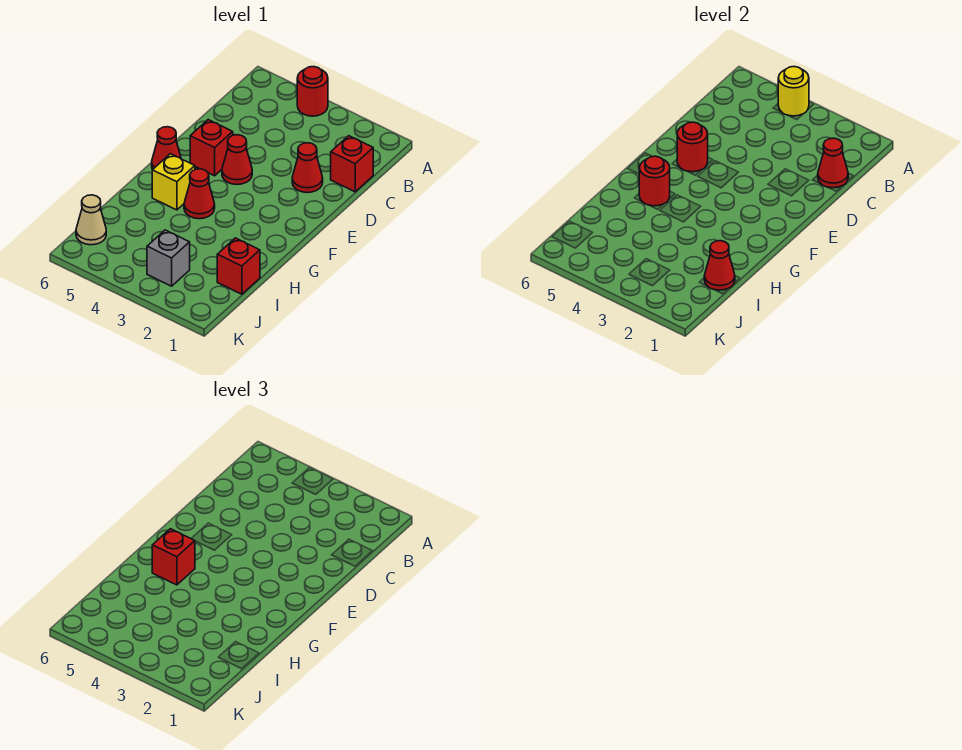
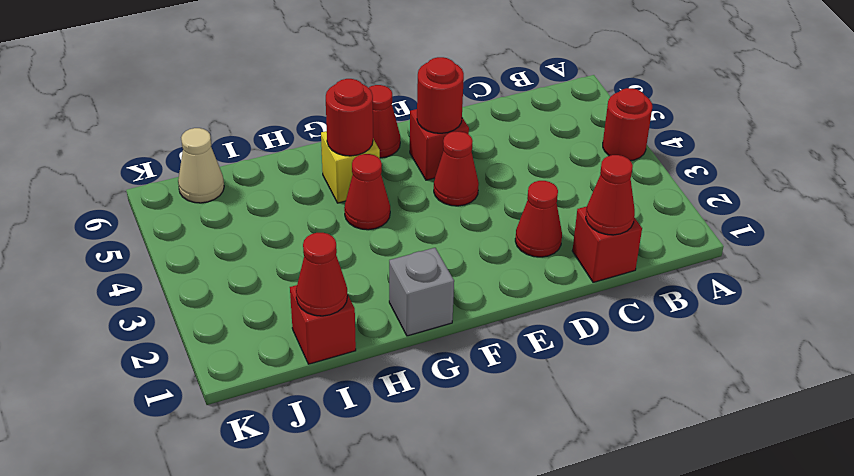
yellow round brick A4 level 2 -> none
red brick G5 level 3 -> none
grey brick J3 level 1 -> grey brick G1 level 1

